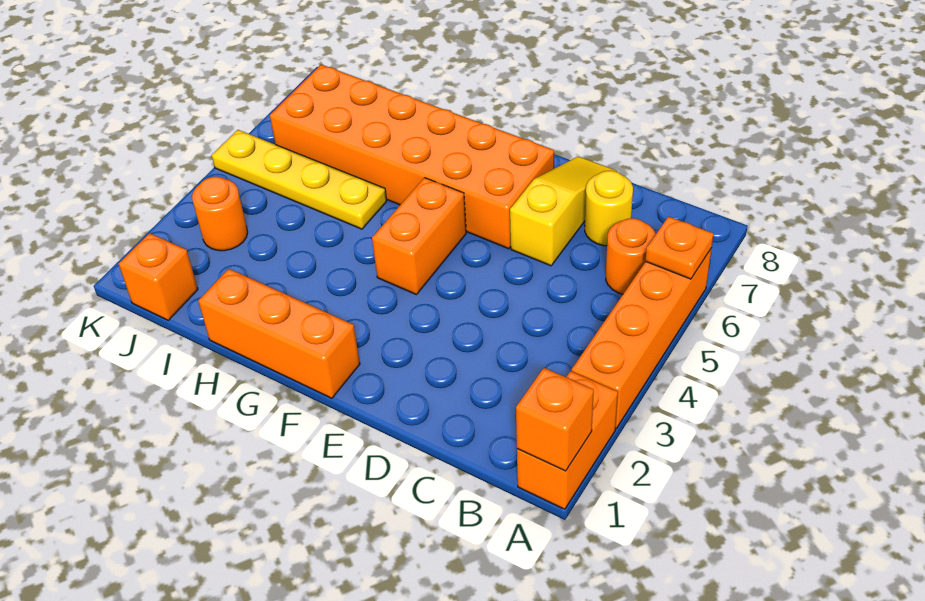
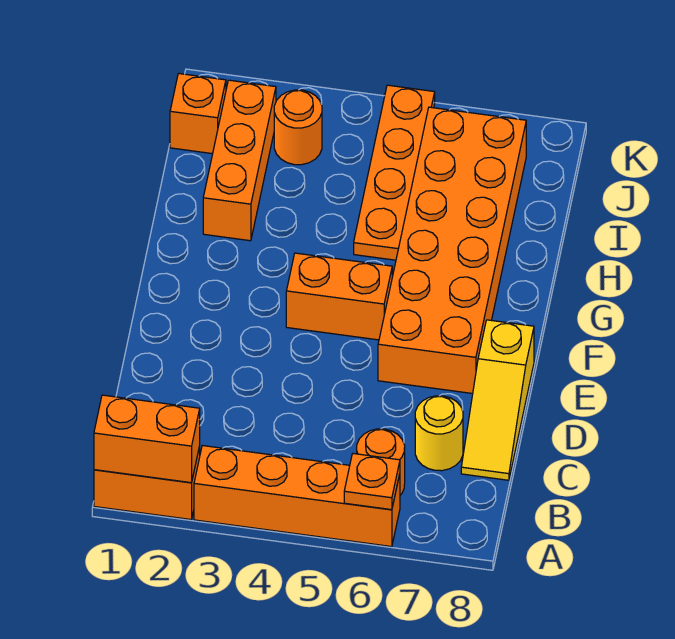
orange brick A1 level 2 -> orange brick A1:A2 level 2
yellow slope D6:D8 level 1 top 6 -> yellow slope C8:E8 level 1 top E
orange brick F1:H1 level 1 -> orange brick H2:J2 level 1
yellow plate H5:K5 level 1 -> orange plate H5:K5 level 1

